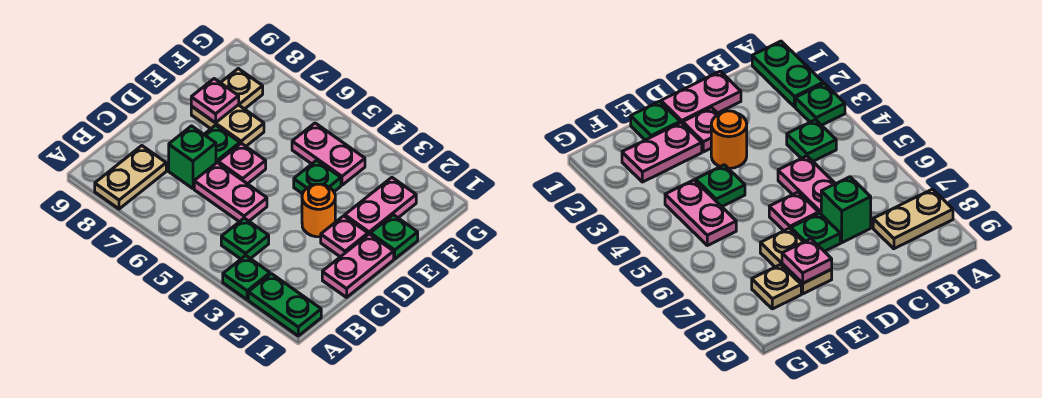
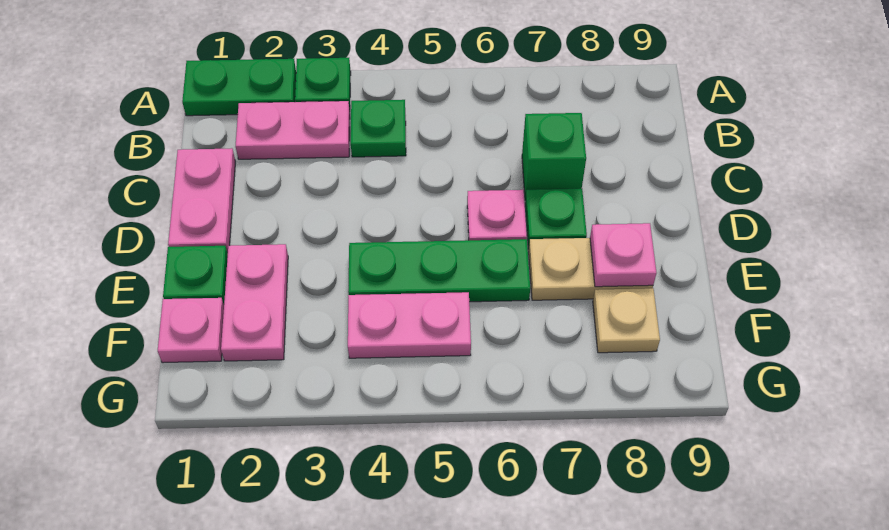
tan plate A8:B8 level 1 -> none
pink plate C5:C6 level 1 -> pink plate B2:B3 level 1
pink plate D2 level 1 -> pink plate F1 level 1
orange round brick D3 level 1 -> none
green plate E4 level 1 -> green plate E4:E6 level 1

